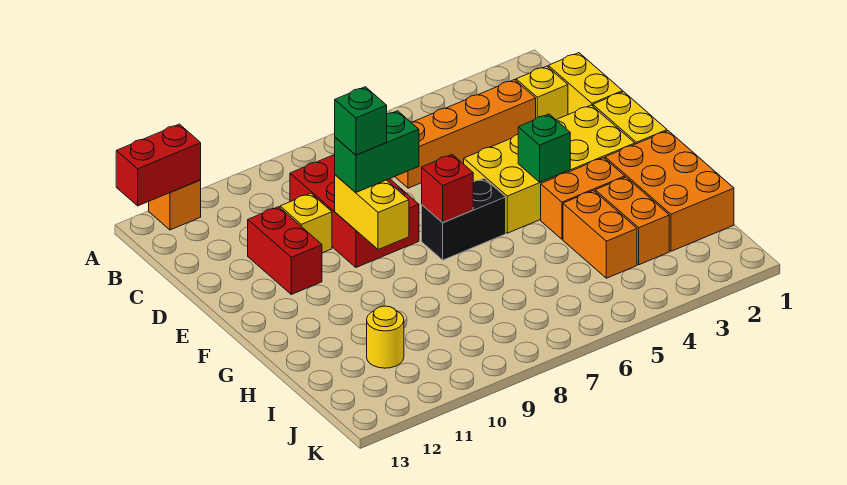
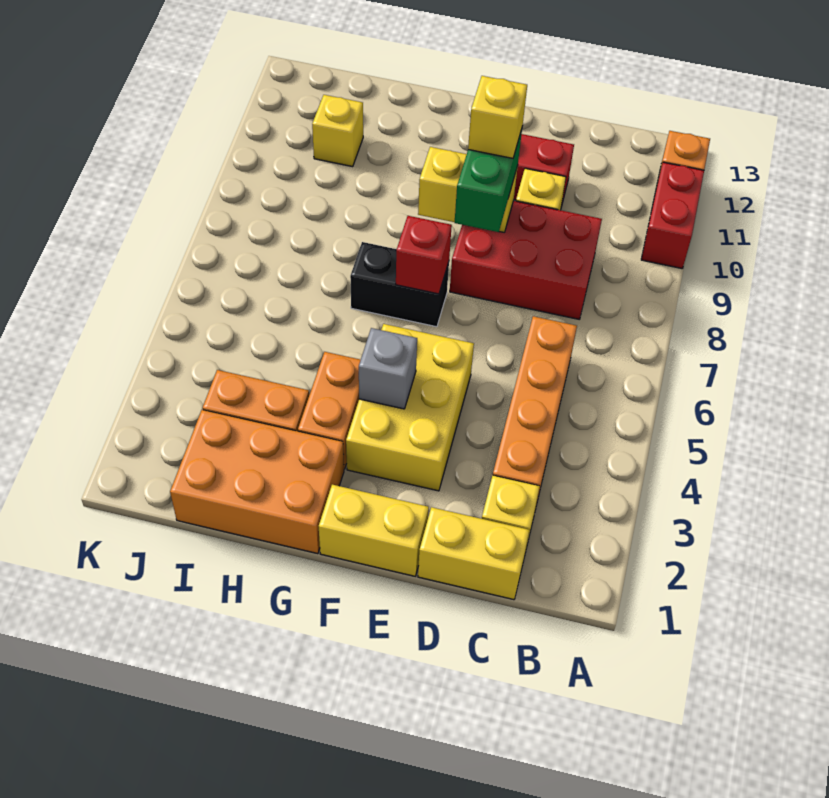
red brick A12:A13 level 2 -> red brick A10:A11 level 1
yellow brick E2:F5 level 1 -> yellow brick E3:F5 level 1
green brick E9 level 4 -> yellow brick E9 level 4
green brick F4 level 2 -> grey brick F4 level 2
black brick F6:F7 level 1 -> black brick F7:G7 level 1
orange brick H4:I4 level 1 -> none
yellow round brick I11 level 1 -> yellow brick I11 level 1

